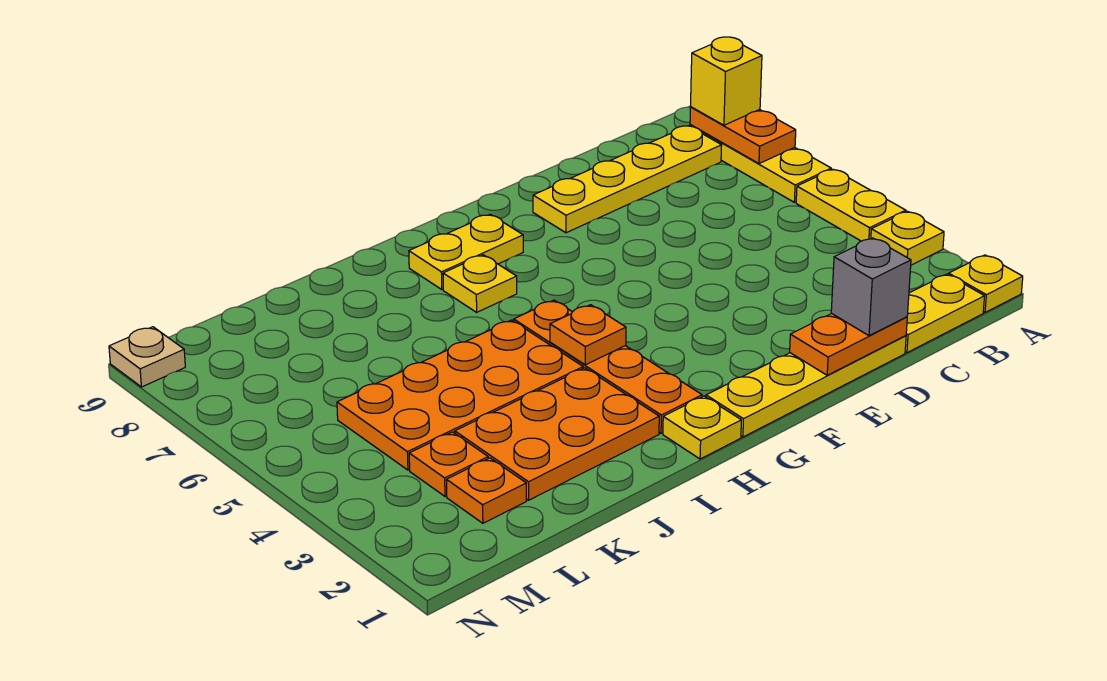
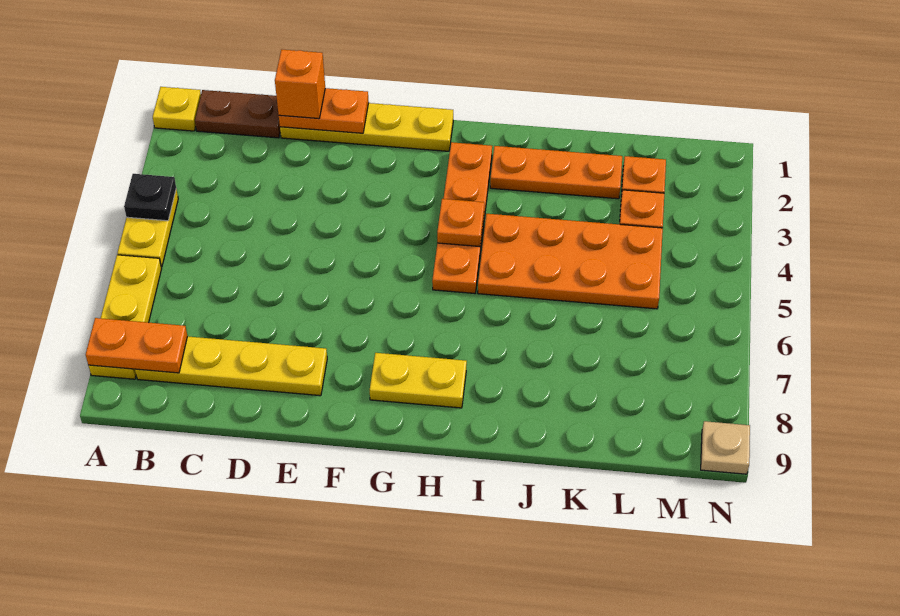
yellow plate A3 level 1 -> none
none -> black plate A4 level 2
orange plate A7:A8 level 2 -> orange plate A8:B8 level 2
yellow brick A8 level 3 -> none
yellow plate B1:C1 level 1 -> brown plate B1:C1 level 1
grey brick D1 level 3 -> orange brick D1 level 3
yellow plate H1 level 1 -> none
yellow plate H7 level 1 -> none
orange plate I2:K3 level 1 -> orange plate I2:K2 level 1

